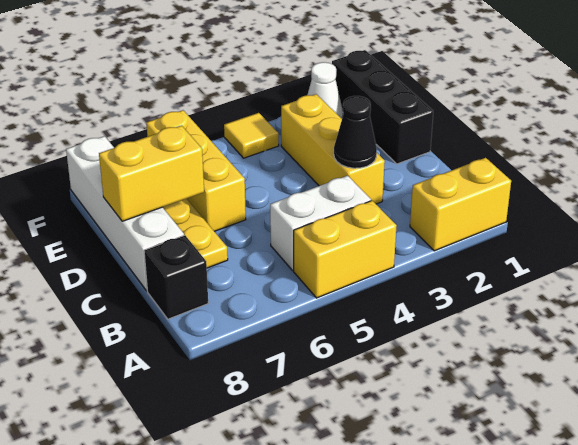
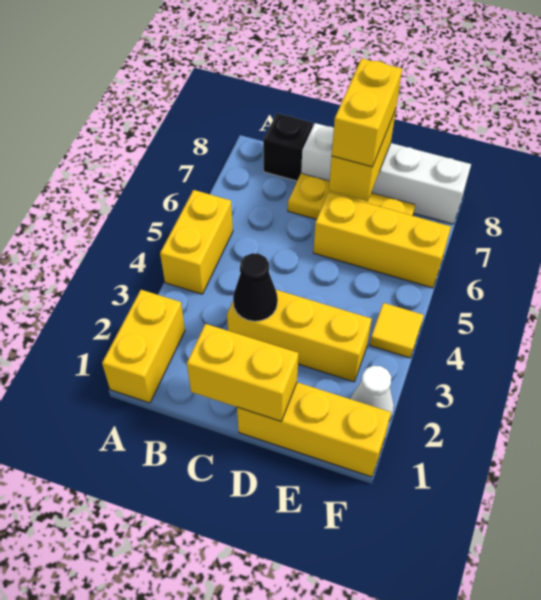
white brick B4:B5 level 1 -> none
none -> yellow brick C1:D1 level 2
black brick D1:F1 level 1 -> yellow brick D1:F1 level 1
none -> yellow brick D7:D8 level 3

